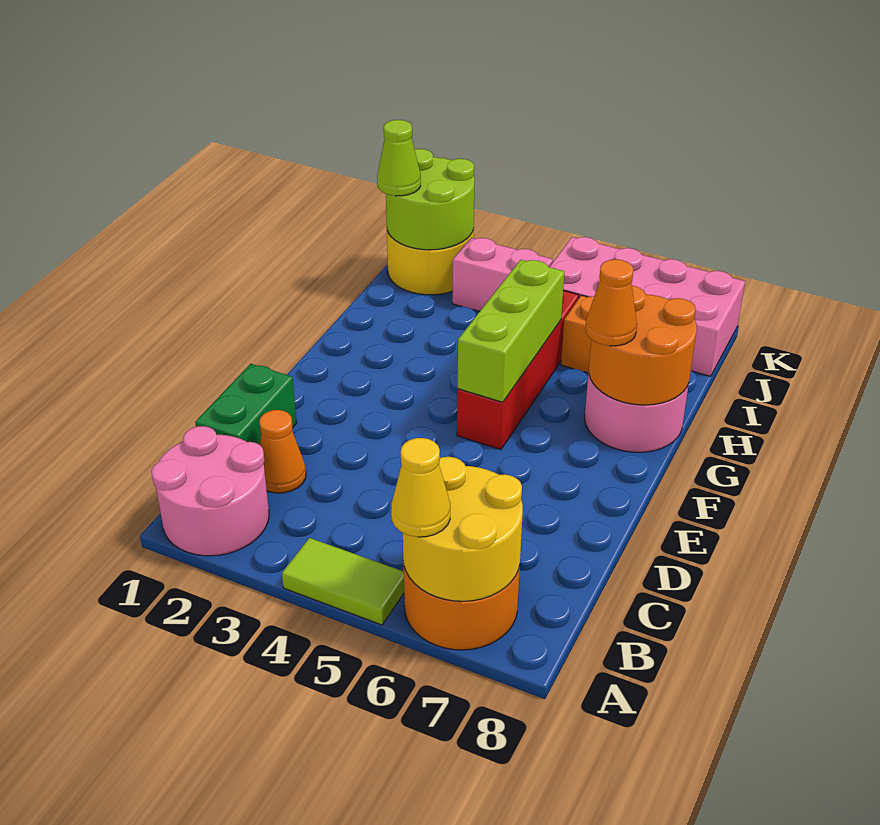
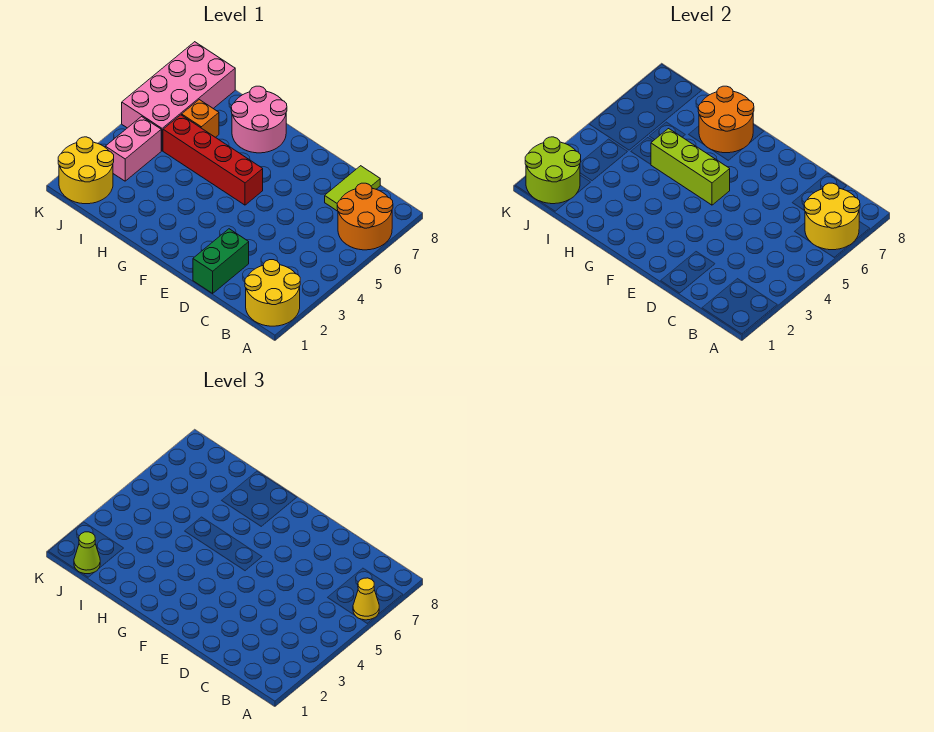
pink round brick A1:B2 level 1 -> yellow round brick A1:B2 level 1
lime tile A4:A5 level 1 -> lime tile C7:C8 level 1
green brick C1:D1 level 1 -> green brick D1:D2 level 1
orange cone C2 level 1 -> none
orange cone G7 level 3 -> none

